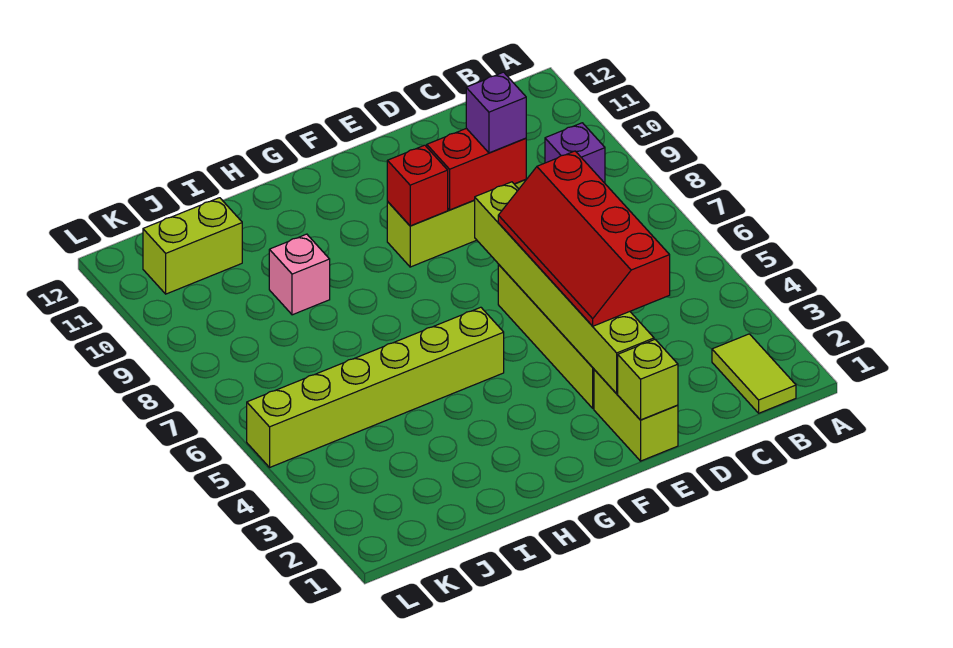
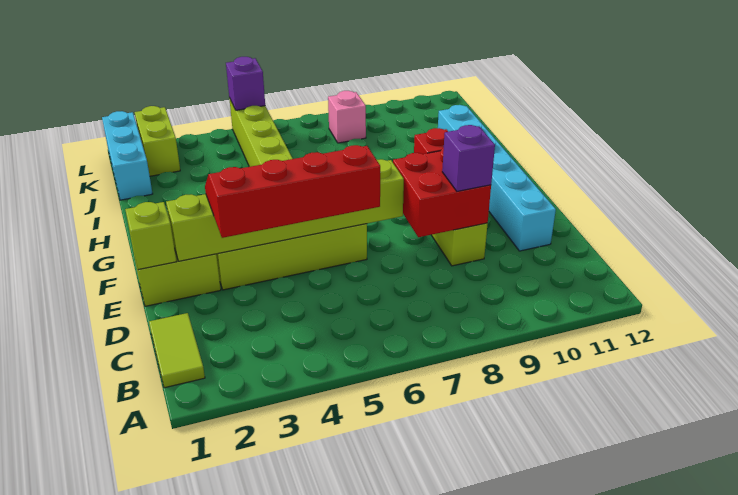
lime tile B1:B2 level 1 -> lime tile B1:C1 level 1
purple brick B9 level 1 -> purple brick L5 level 2
red brick D9:E9 level 2 -> red brick D8:E9 level 2
none -> cyan brick D11:I11 level 1
pink brick I9 level 1 -> pink brick K8 level 1
none -> cyan brick J1:L1 level 1
lime brick J11:K11 level 1 -> lime brick K2:L2 level 1

